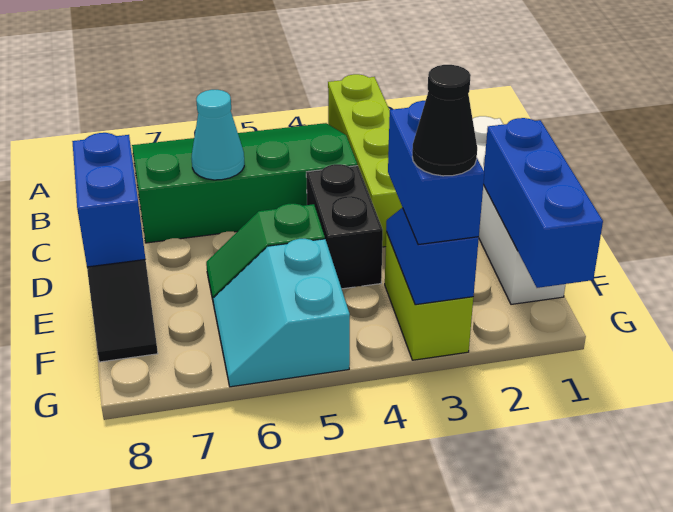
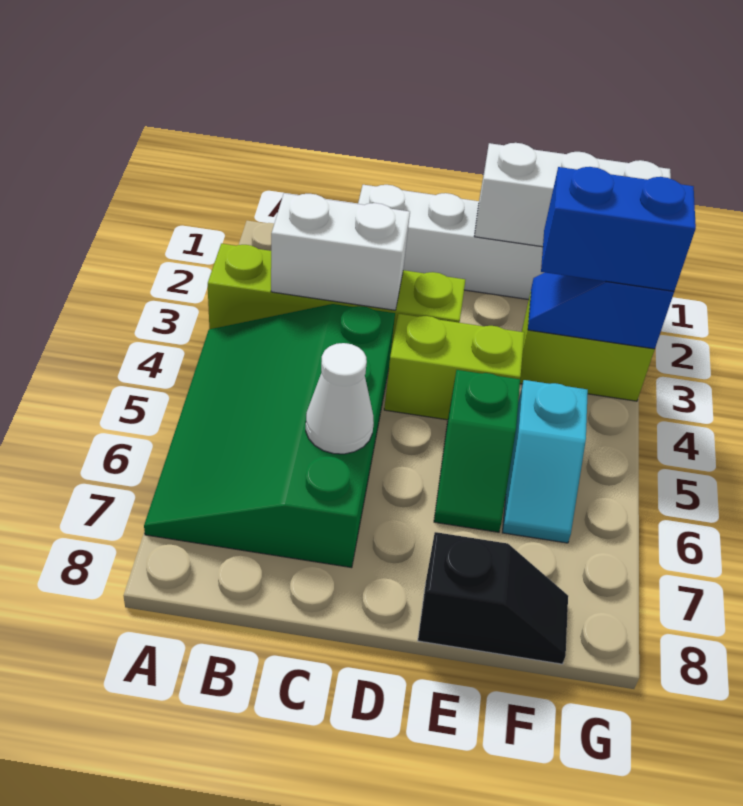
none -> white brick B3:C3 level 2
cyan cone C6 level 2 -> white cone C6 level 2
black brick D4:E4 level 1 -> lime brick D4:E4 level 1
blue brick D8:E8 level 2 -> none
blue brick E1:G1 level 2 -> white brick E1:G1 level 2
cyan slope F5:G6 level 1 top 5 -> cyan slope F5:F6 level 1 top 5
black cone G3 level 4 -> none

